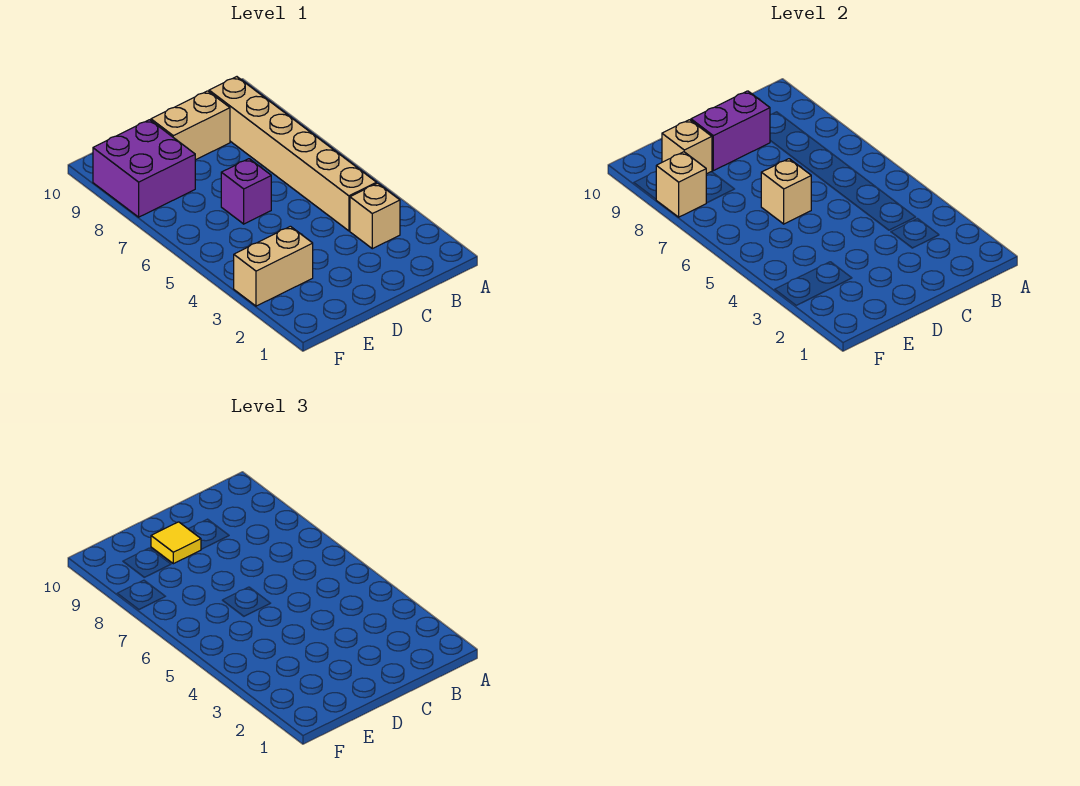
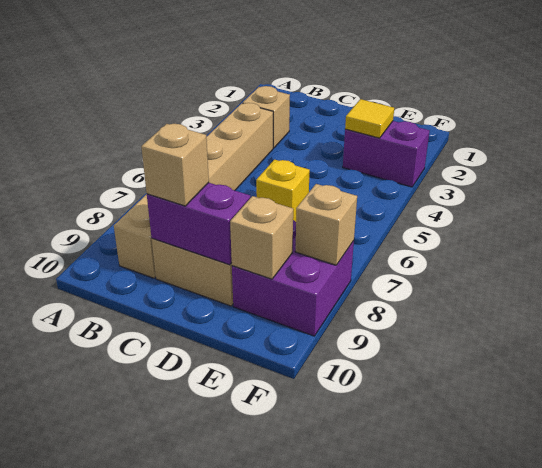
purple brick D6 level 1 -> yellow brick D6 level 1
tan brick D6 level 2 -> tan brick C9 level 3
yellow tile D9 level 3 -> yellow tile E3 level 2
tan brick E3:F3 level 1 -> purple brick E3:F3 level 1

